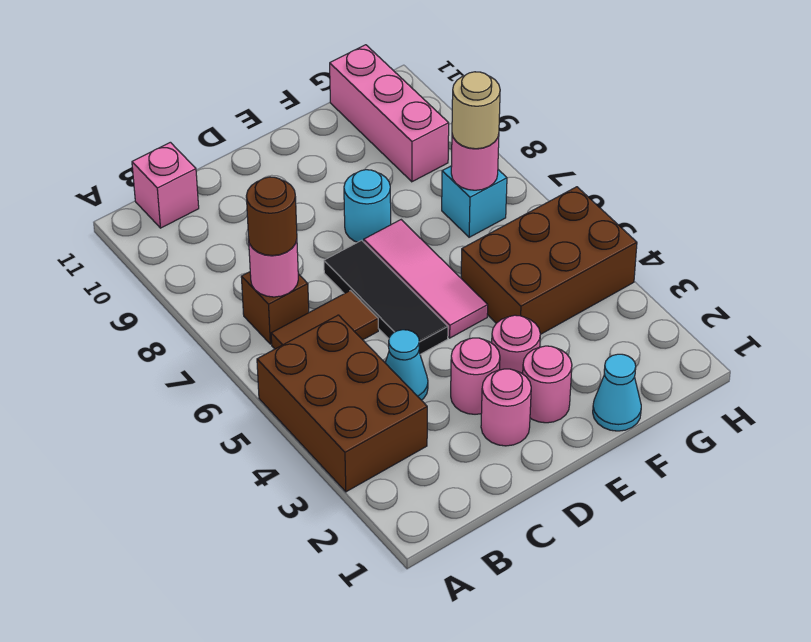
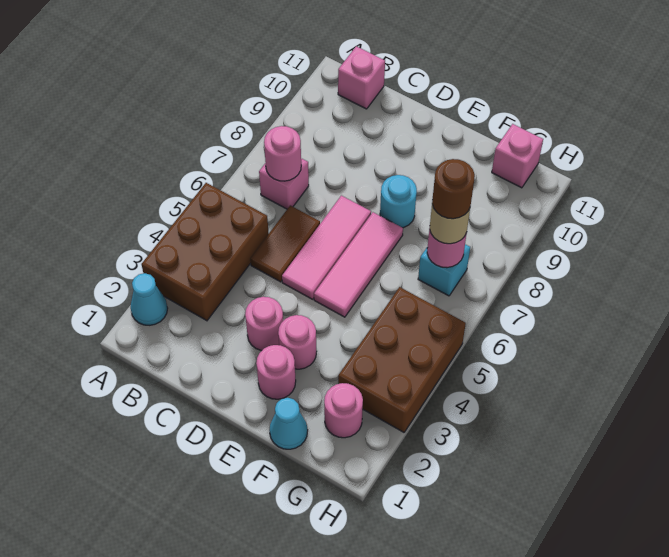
brown tile B6:C6 level 1 -> brown tile C5:C6 level 1
brown brick B7 level 1 -> pink brick B7 level 1
brown round brick B7 level 3 -> brown round brick G7 level 4
cyan cone C4 level 1 -> cyan cone A2 level 1
pink round brick D2 level 1 -> pink round brick G2 level 1
black tile D5:D7 level 1 -> pink tile D5:D7 level 1
brown brick F4:H5 level 1 -> brown brick G3:H5 level 1
pink brick G9:G11 level 1 -> pink brick G11 level 1

